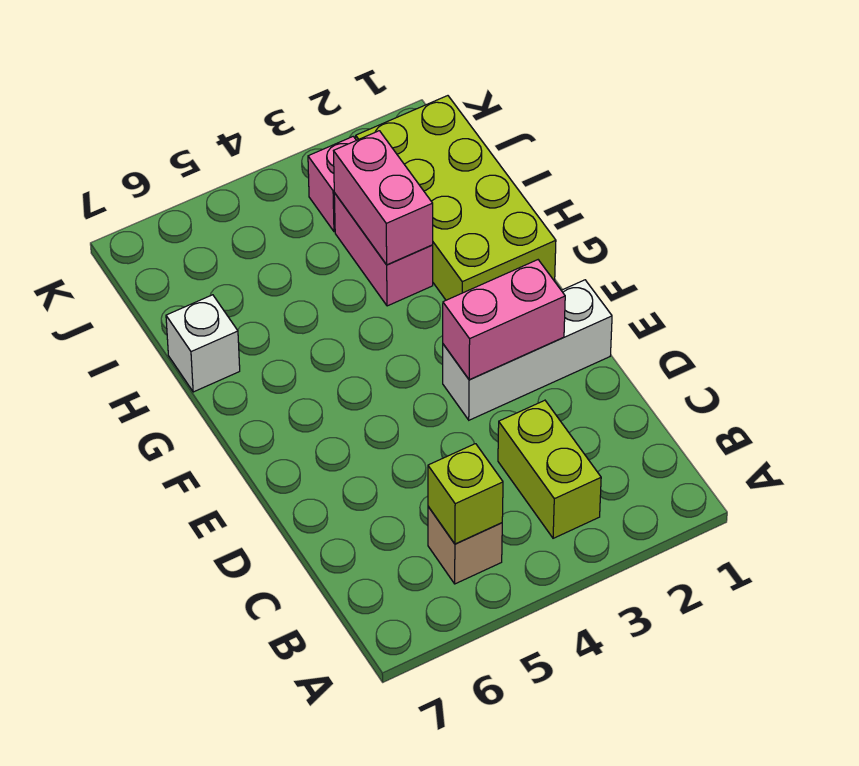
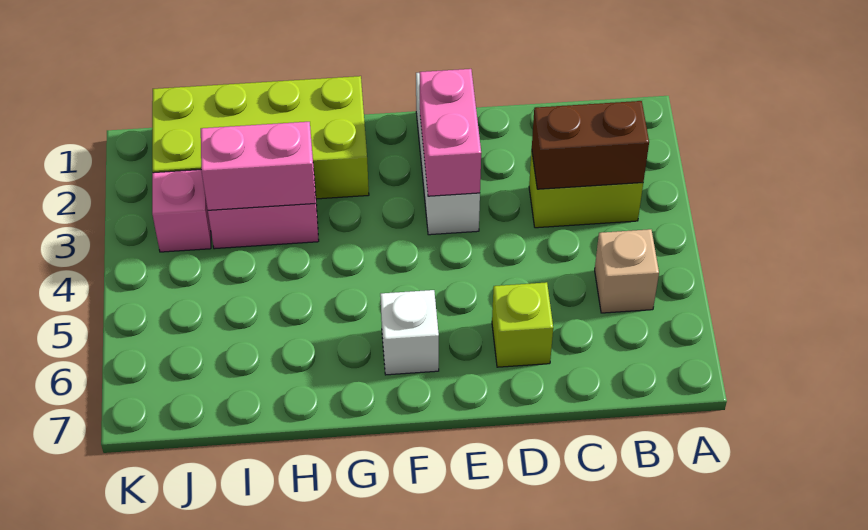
none -> brown brick B3:C3 level 2
lime brick B5 level 2 -> lime brick D6 level 1
white brick H7 level 1 -> white brick F6 level 1

